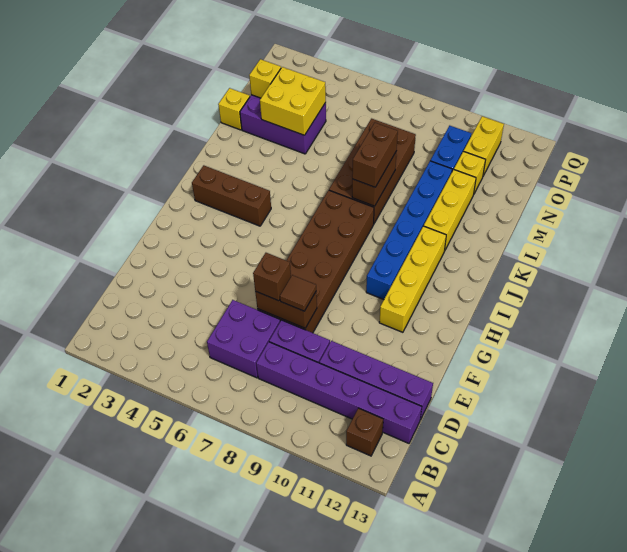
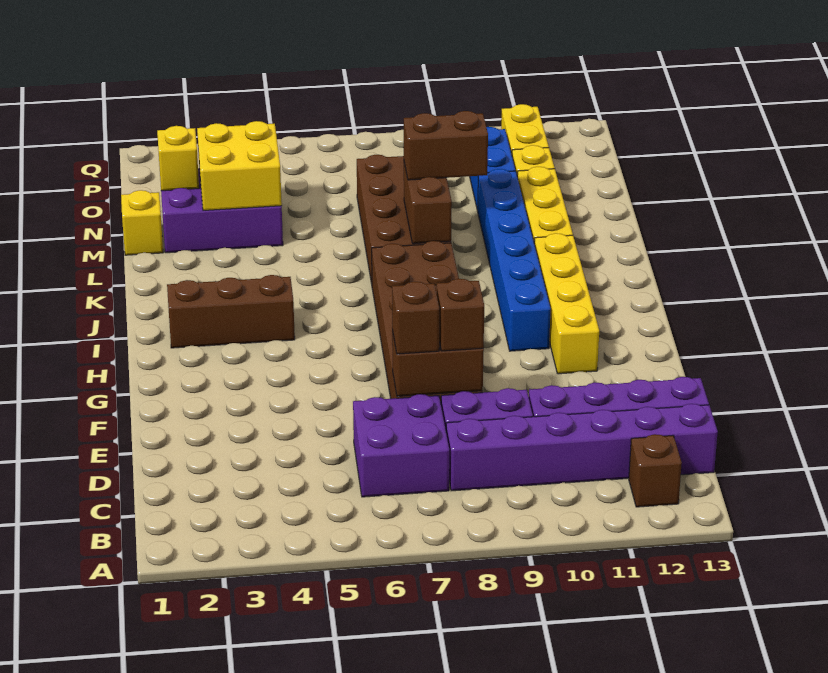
brown tile E8 level 3 -> brown brick E8 level 3
brown brick K8:L8 level 3 -> brown brick L8:L9 level 3

